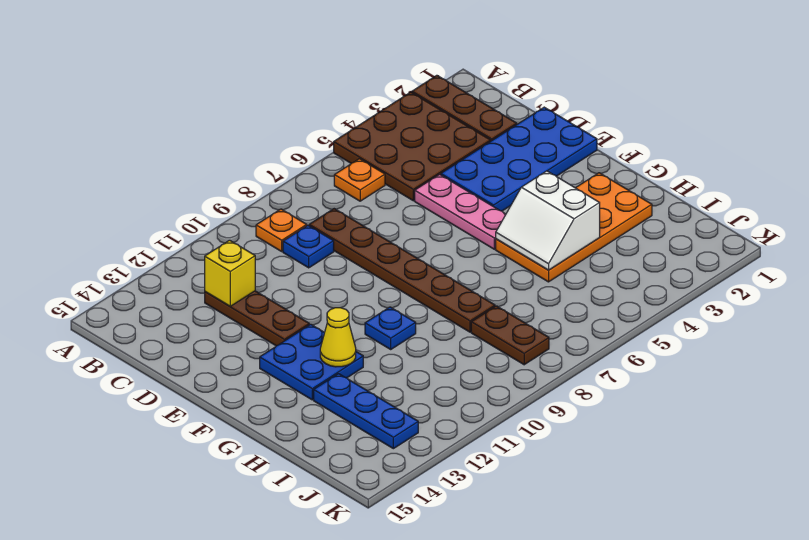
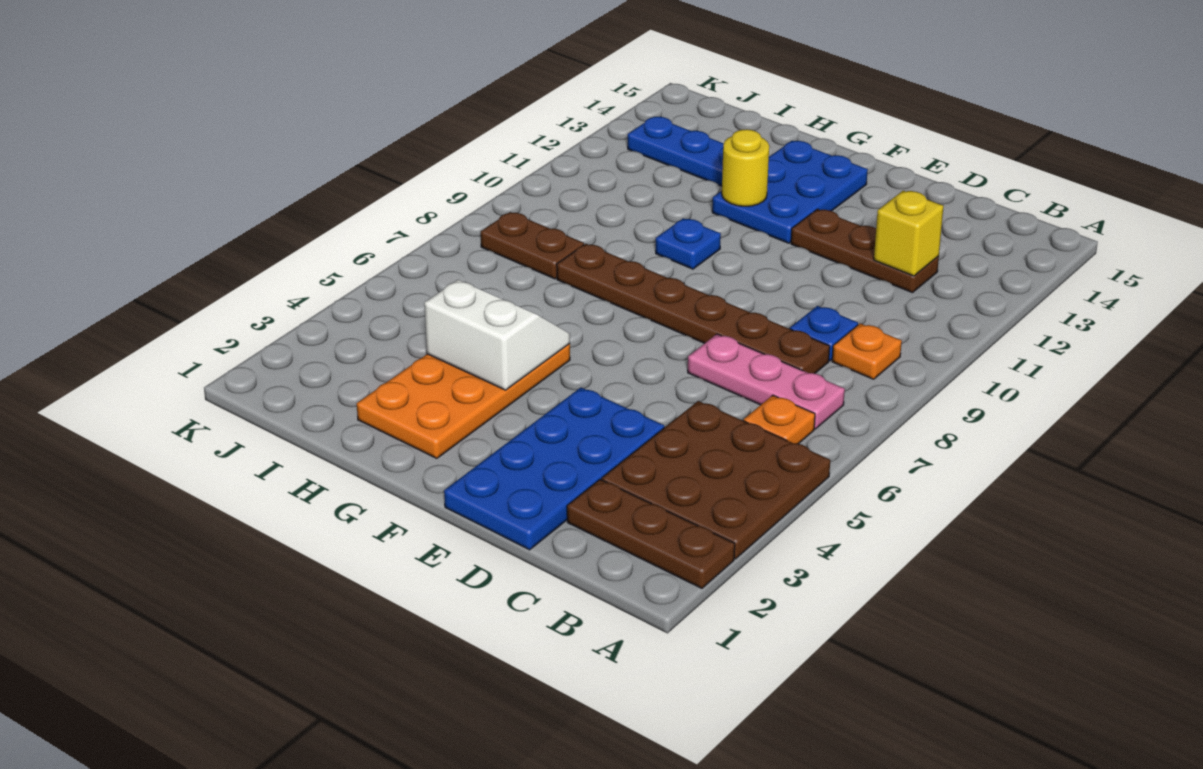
pink plate D5:F5 level 1 -> pink plate B7:D7 level 1
blue plate F12:G13 level 1 -> blue plate F12:G14 level 1
yellow cone G12 level 2 -> yellow round brick G12 level 2

